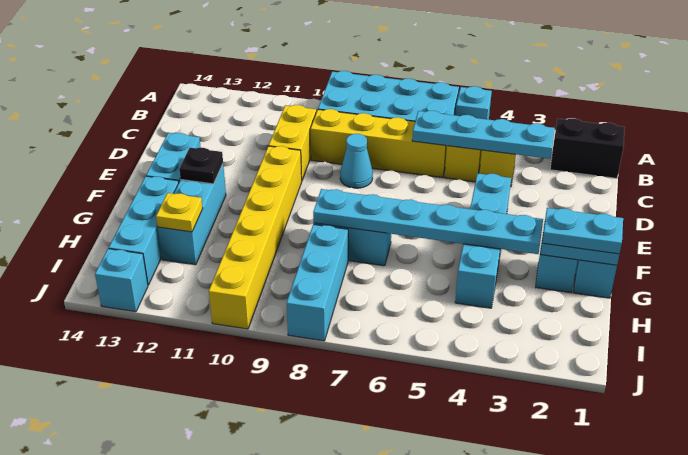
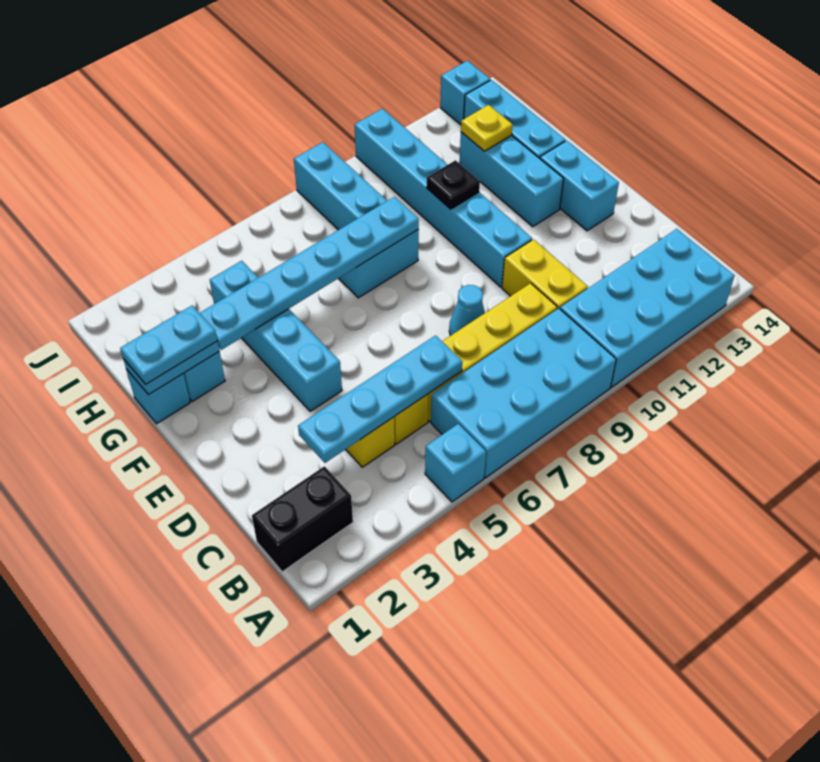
none -> cyan brick A10:B13 level 1
yellow brick E10:J10 level 1 -> cyan brick E10:J10 level 1
black plate F12 level 2 -> black plate G10 level 2

